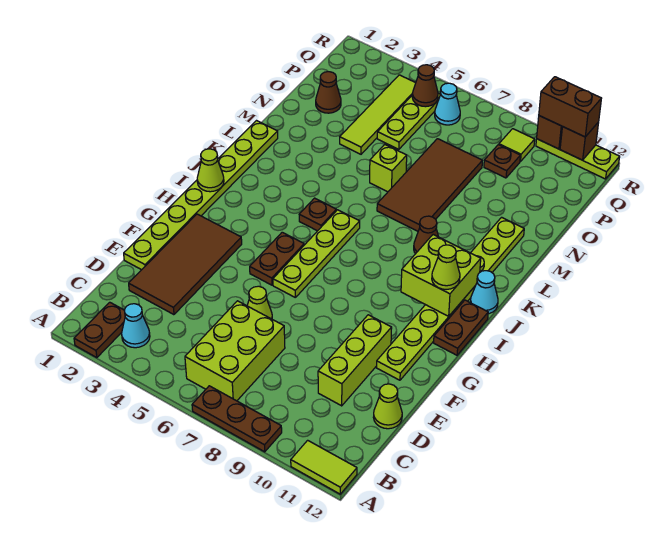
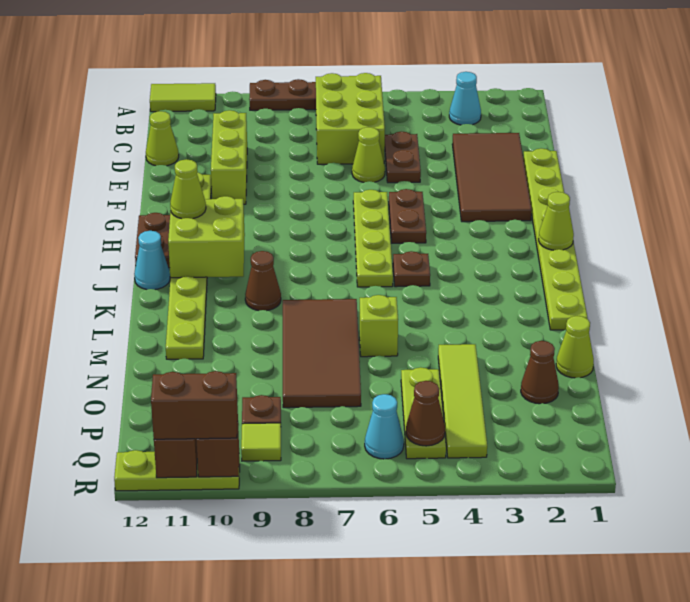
brown plate A2:B2 level 1 -> brown plate D5:E5 level 1
none -> lime cone N1 level 1

